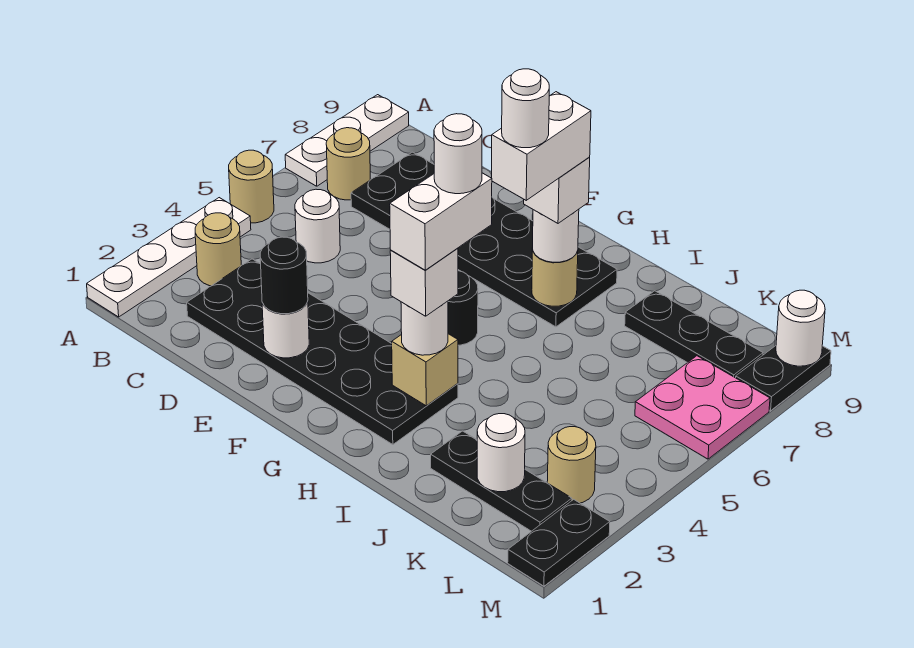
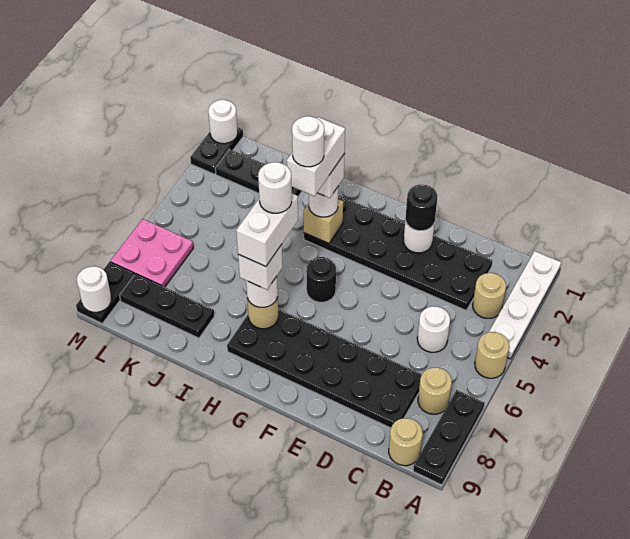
white plate A7:A9 level 1 -> black plate A7:A9 level 1
white round brick K2 level 2 -> white round brick M1 level 2
tan round brick L3 level 1 -> tan round brick B9 level 1

